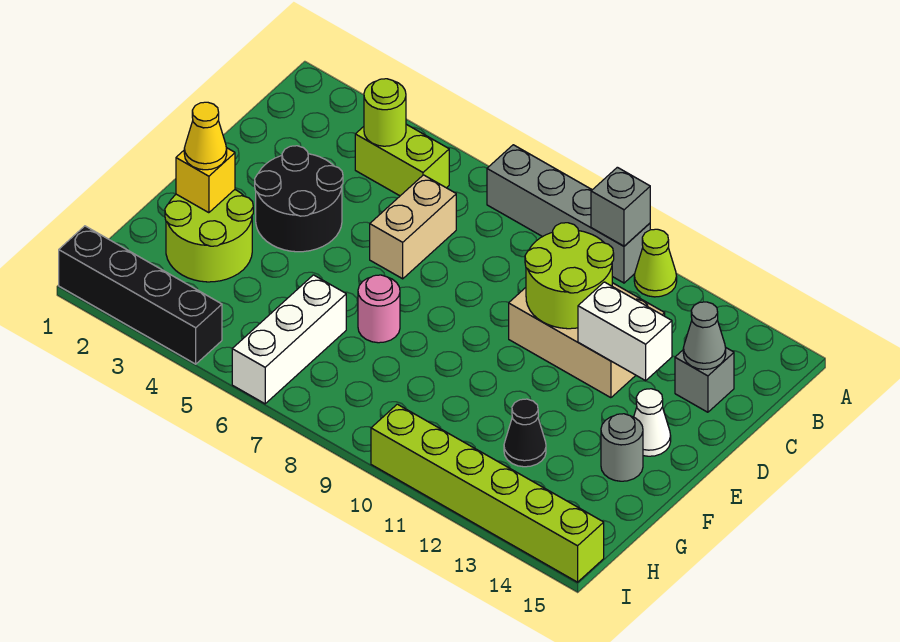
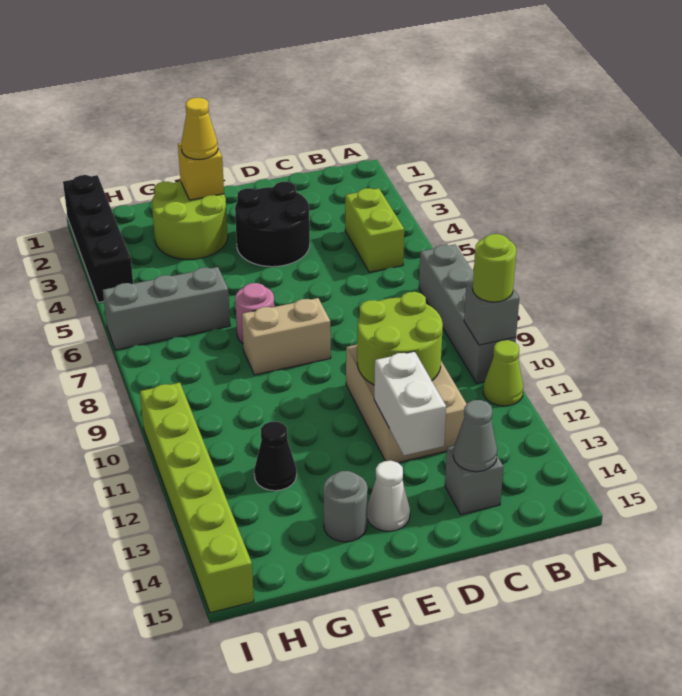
lime round brick B4 level 2 -> lime round brick A10 level 3
tan brick C6:D6 level 1 -> tan brick E8:F8 level 1
white brick G6:I6 level 1 -> grey brick G6:I6 level 1

